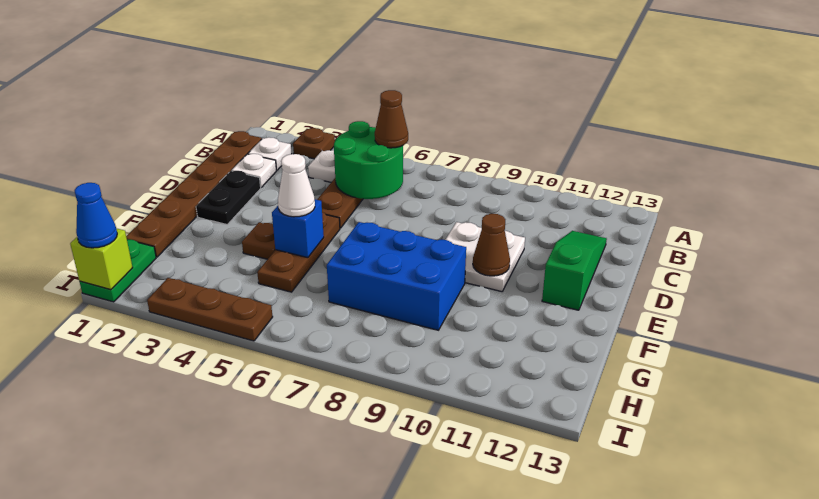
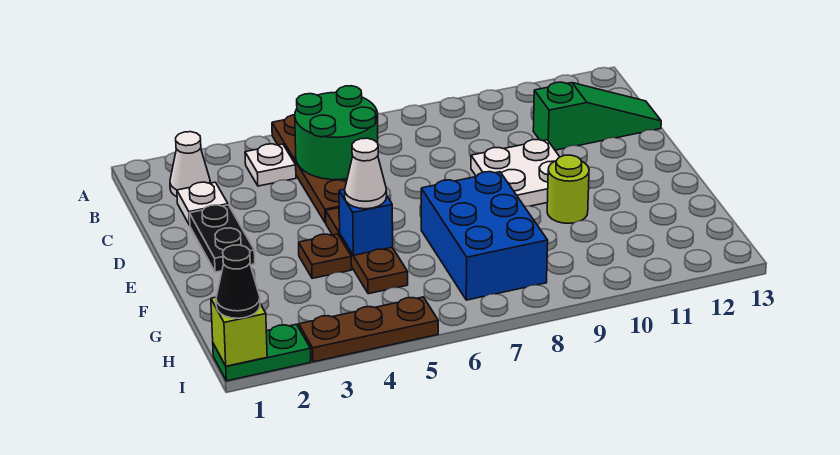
brown plate A3 level 1 -> none
brown plate B1:G1 level 1 -> none
white plate B2 level 1 -> white cone B2 level 1
brown cone B6 level 3 -> none
green slope C12:E12 level 1 top E -> green slope C11:C13 level 1 top 11
brown cone E10 level 2 -> none
blue brick F7:G9 level 1 -> blue brick F7:H8 level 1
none -> lime round brick F10 level 1
green plate H1:I1 level 1 -> green plate I1:I2 level 1
blue cone I1 level 3 -> black cone I1 level 3

